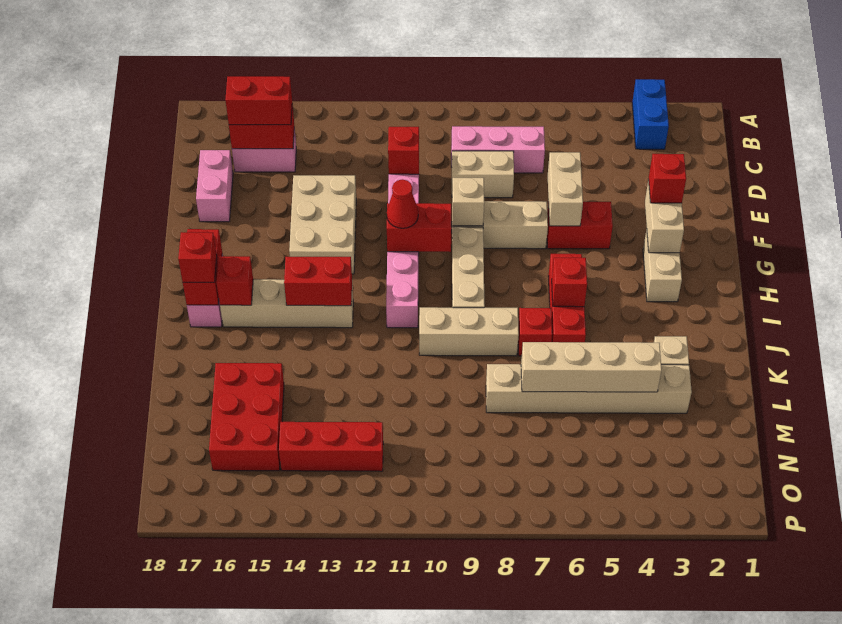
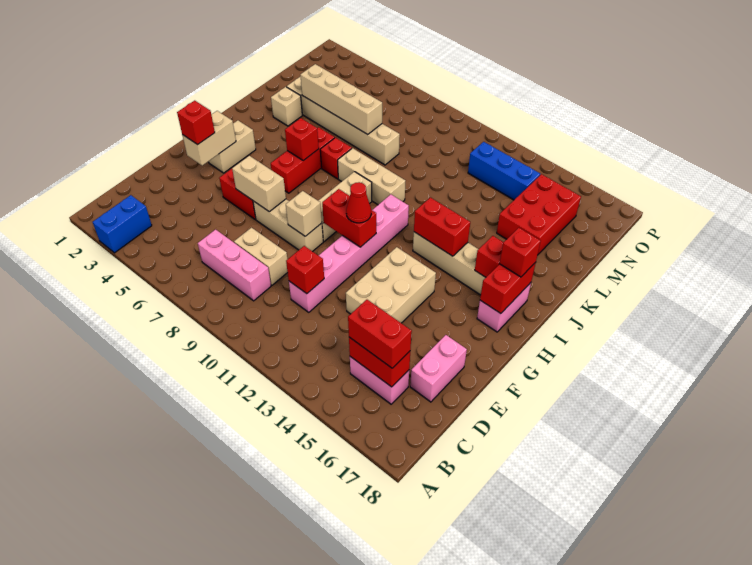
tan brick E6:F6 level 2 -> tan brick F6:F7 level 2
red brick N12:N14 level 1 -> blue brick N12:N14 level 1

